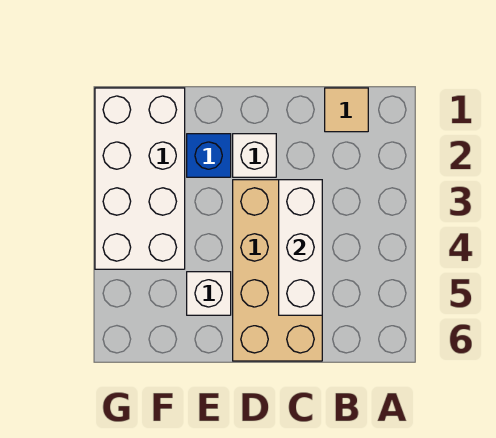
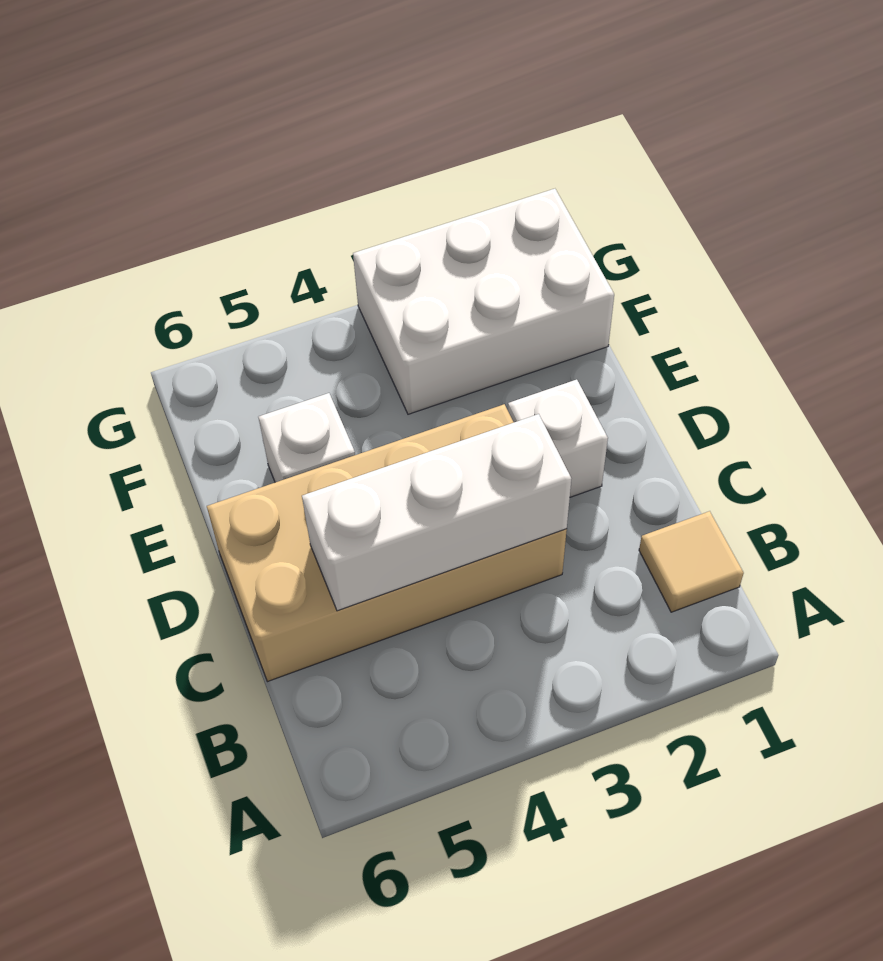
blue brick E2 level 1 -> none
white brick F1:G4 level 1 -> white brick F1:G3 level 1

